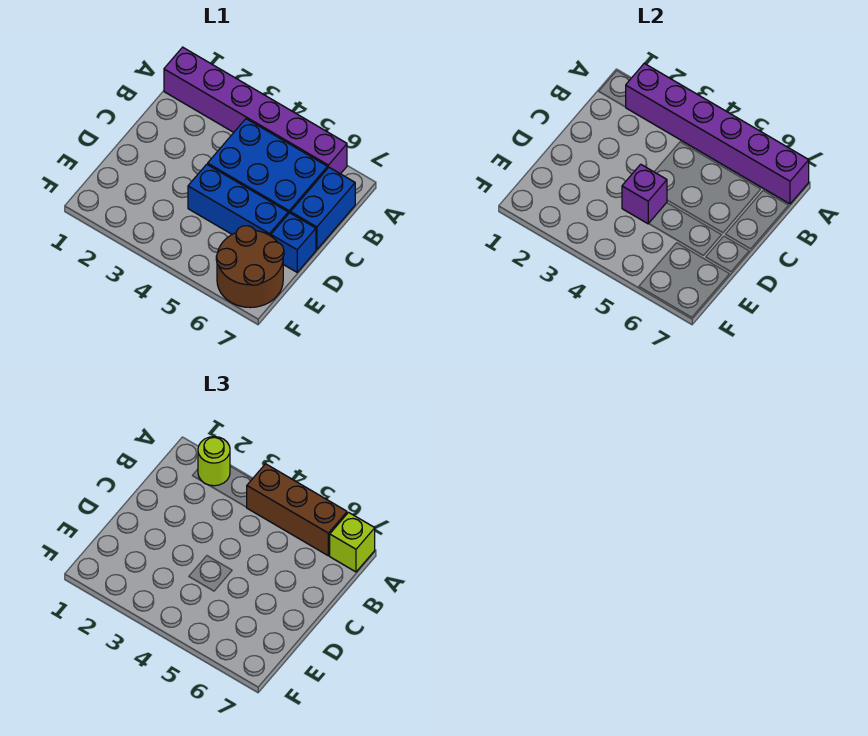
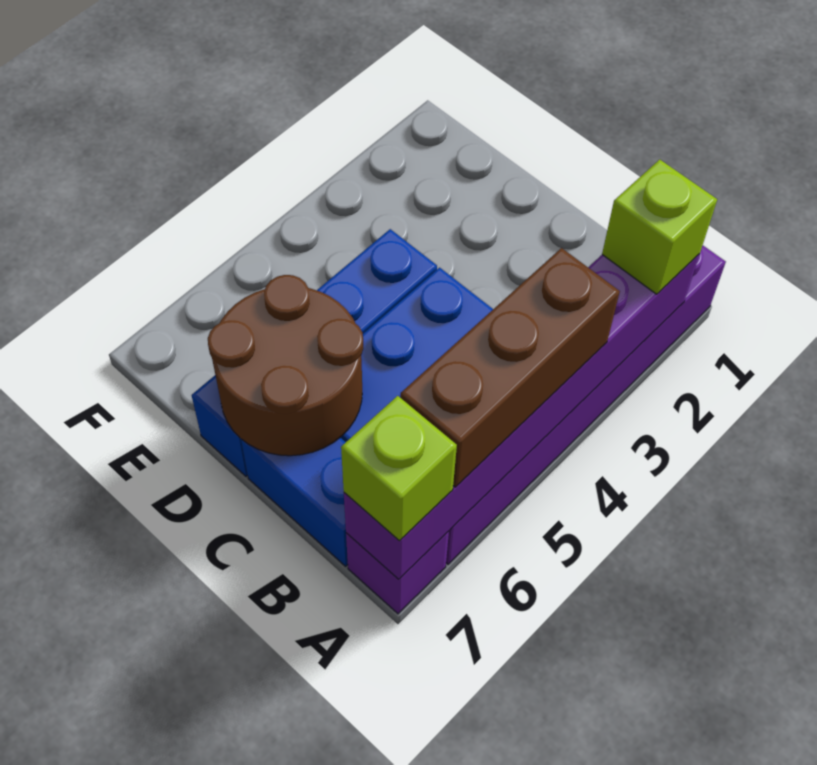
lime round brick A2 level 3 -> lime brick A2 level 3
purple brick D4 level 2 -> purple brick A7 level 1
brown round brick E6:F7 level 1 -> brown round brick C6:D7 level 2

